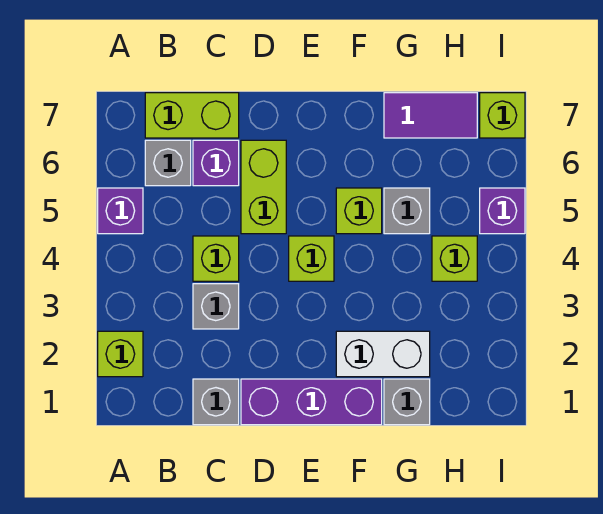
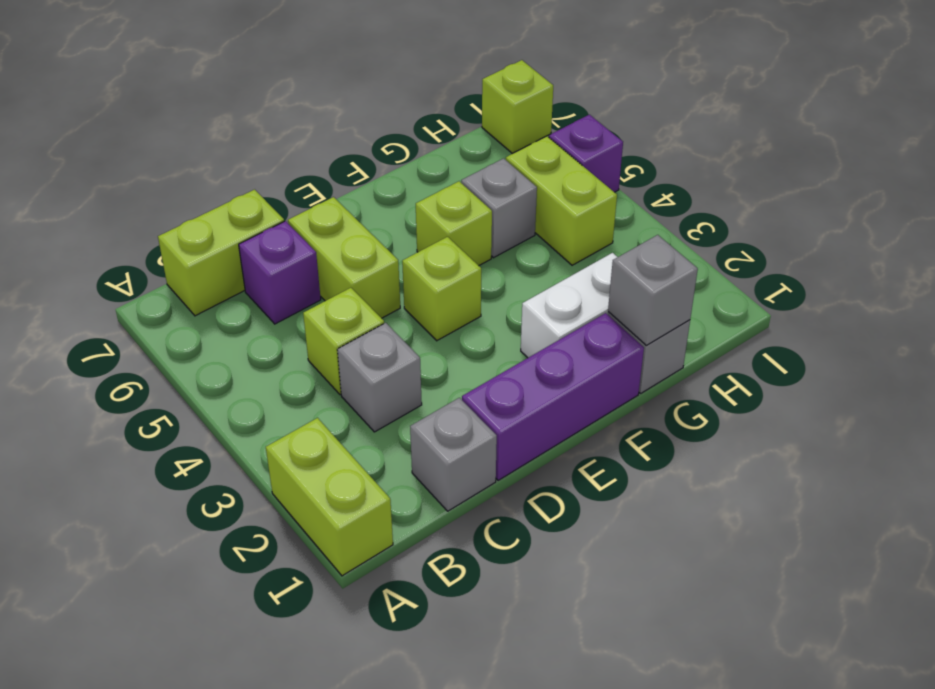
lime brick A2 level 1 -> lime brick A1:A2 level 1
purple brick A5 level 1 -> none
grey brick B6 level 1 -> grey brick G1 level 2
purple tile G7:H7 level 1 -> none
lime brick H4 level 1 -> lime brick H4:H5 level 1

